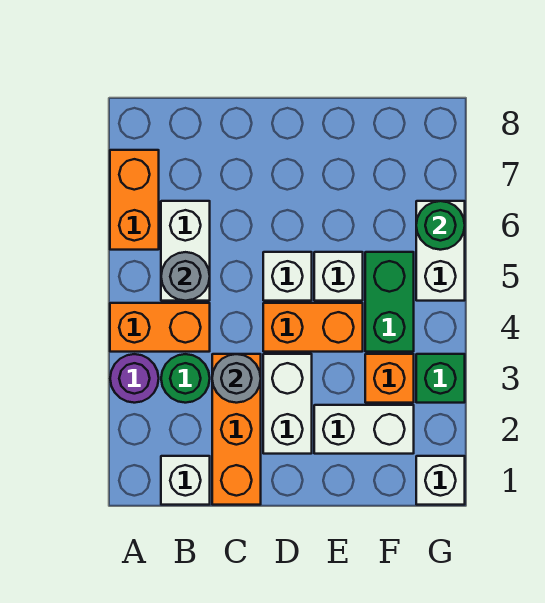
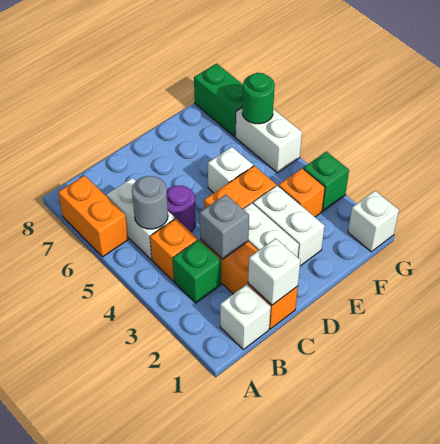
purple round brick A3 level 1 -> purple round brick C5 level 1
orange brick A4:B4 level 1 -> orange brick B4 level 1
green round brick B3 level 1 -> green brick B3 level 1
grey round brick C3 level 2 -> grey brick C3 level 2
white brick D5 level 1 -> white brick C1 level 2
white brick E2:F2 level 1 -> white brick E2:E3 level 1
green brick F4:F5 level 1 -> green brick G7:G8 level 1

